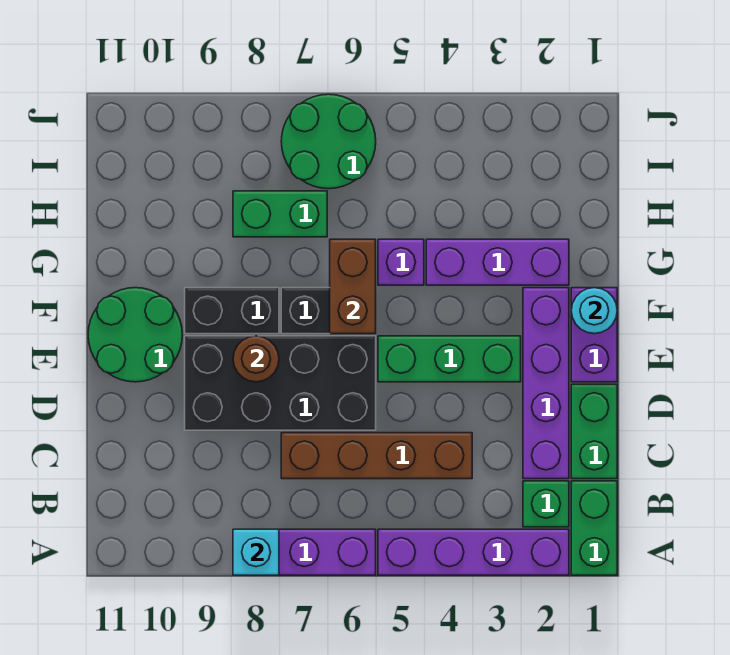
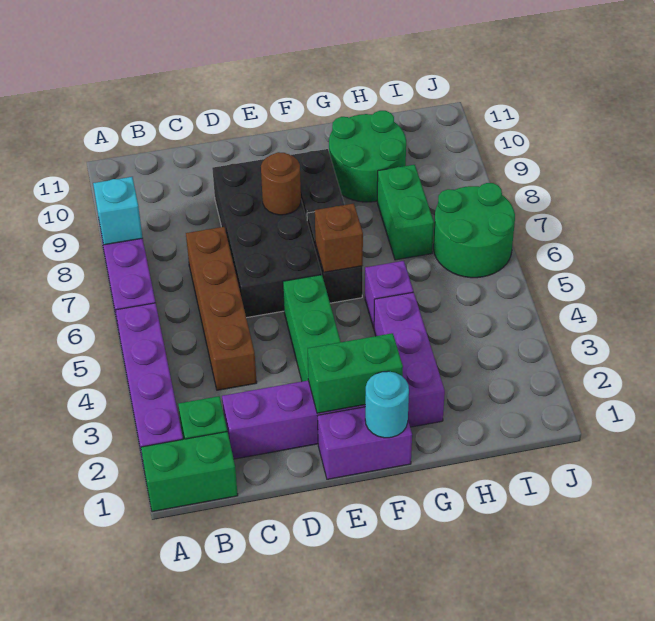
green brick C1:D1 level 1 -> green brick E2:F2 level 2
green round brick E10:F11 level 1 -> green round brick G9:H10 level 1
brown brick F6:G6 level 2 -> brown brick F6 level 2

